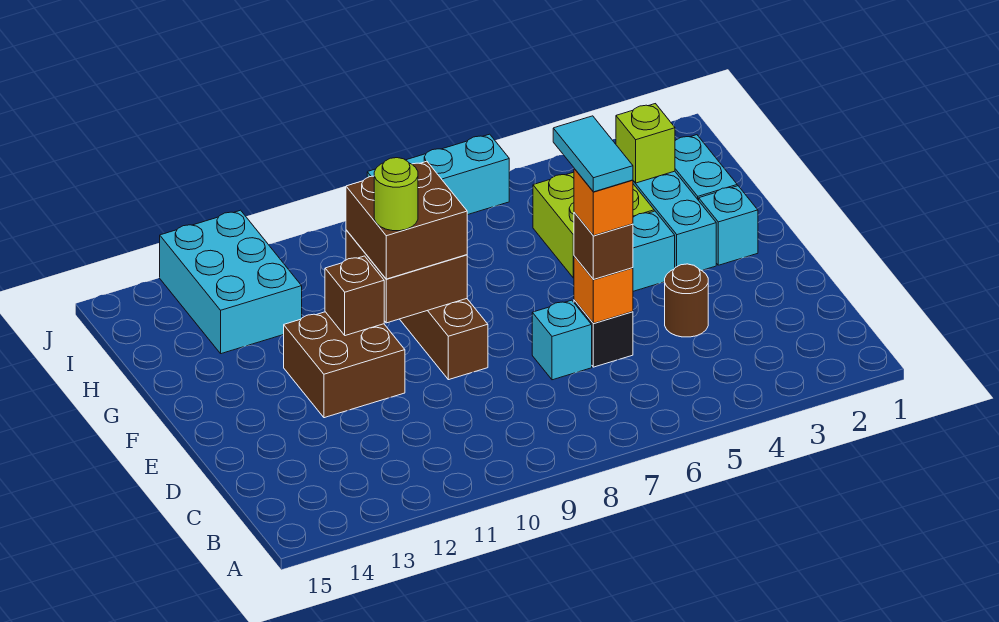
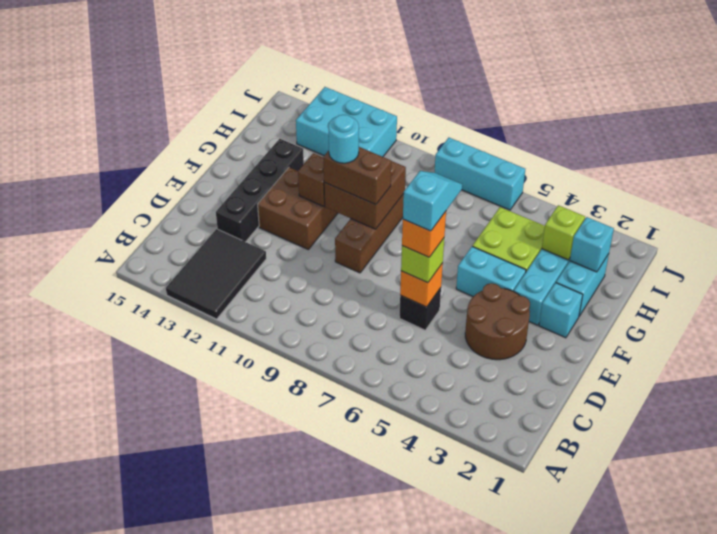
none -> black tile A12:C13 level 1
brown round brick D4 level 1 -> brown round brick D3:E4 level 1
brown brick D6 level 3 -> lime brick D6 level 3
cyan tile D6:E6 level 5 -> cyan slope D6:E6 level 5 top D
cyan brick D7 level 1 -> cyan brick H2 level 2
none -> black brick D13:G13 level 1
brown brick F9:G10 level 3 -> brown brick F9:F10 level 3
lime round brick F10 level 4 -> cyan round brick F10 level 4
cyan brick H12:J13 level 1 -> cyan brick I11:J13 level 1

